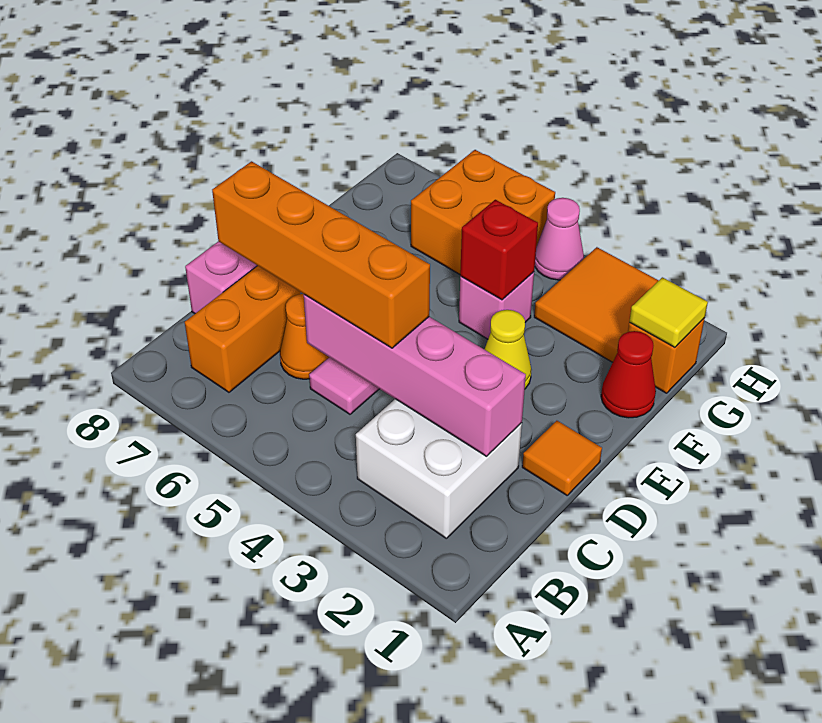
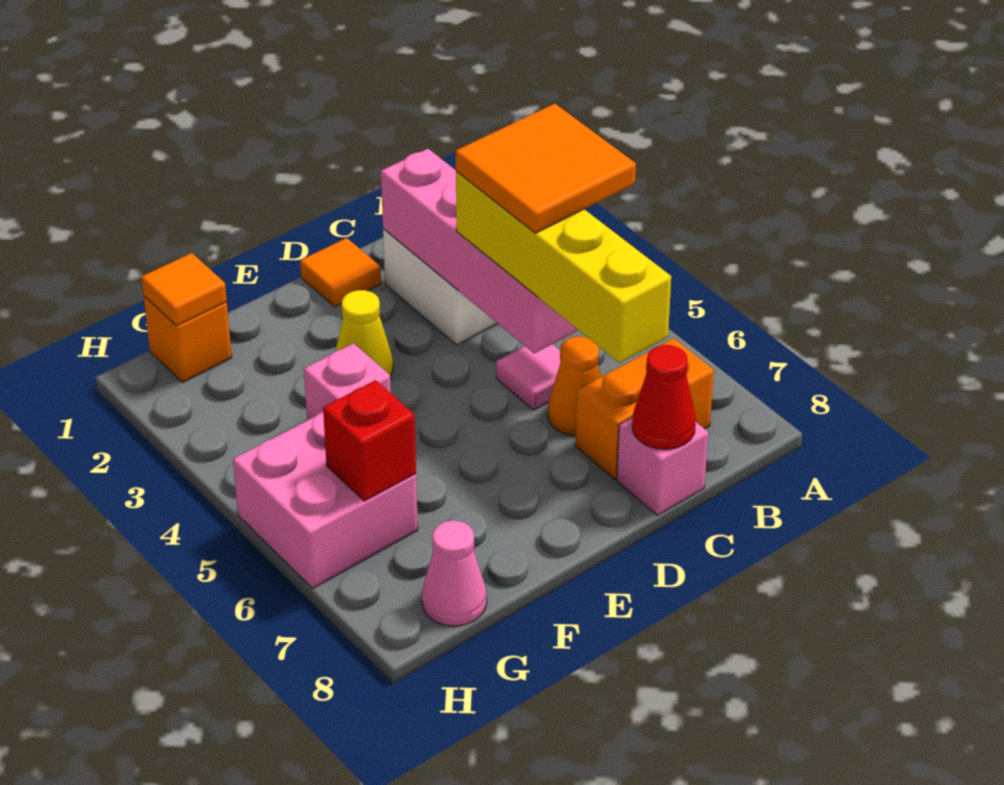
orange brick C4:C7 level 3 -> yellow brick C4:C7 level 3
red cone F1 level 1 -> red cone C8 level 2
red brick F4 level 2 -> red brick G6 level 2
yellow tile G1 level 2 -> orange tile G1 level 2
orange tile G2:H3 level 1 -> orange tile B4:C5 level 4
orange brick G5:H6 level 1 -> pink brick G5:H6 level 1
pink cone H4 level 1 -> pink cone G8 level 1

